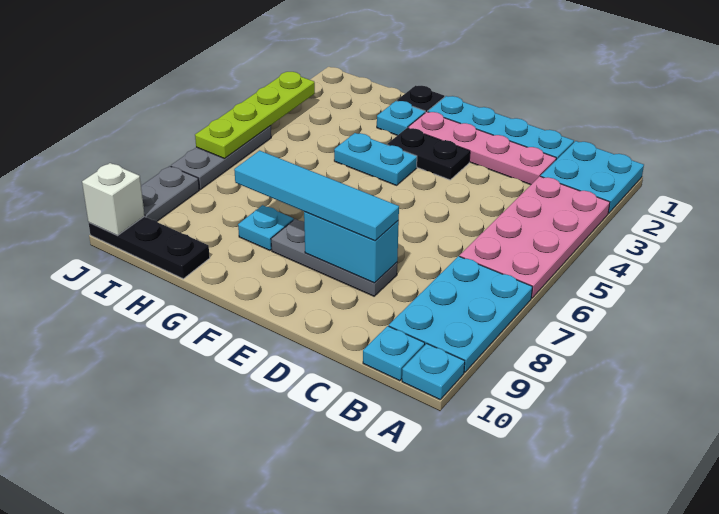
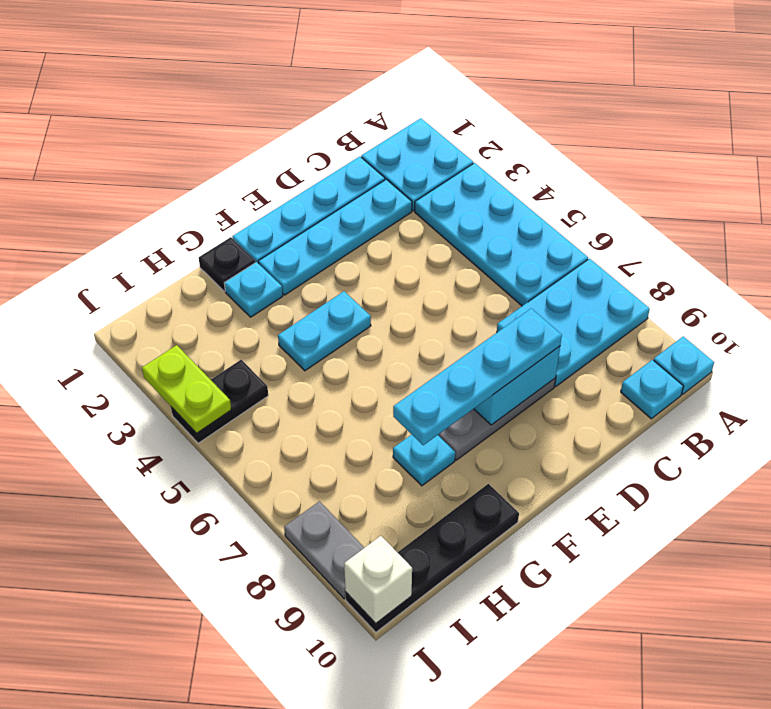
pink plate A3:B6 level 1 -> cyan plate A3:B6 level 1
cyan plate A7:B9 level 1 -> cyan plate A7:C8 level 1
pink plate C2:F2 level 1 -> cyan plate C2:F2 level 1
cyan tile D8:G8 level 3 -> cyan plate D8:G8 level 3
black plate E3:F3 level 1 -> black plate I4:J4 level 1
black plate H10:J10 level 1 -> black plate G10:J10 level 1
lime plate J3:J6 level 2 -> lime plate J3:J4 level 2
grey plate J5:J7 level 1 -> none

